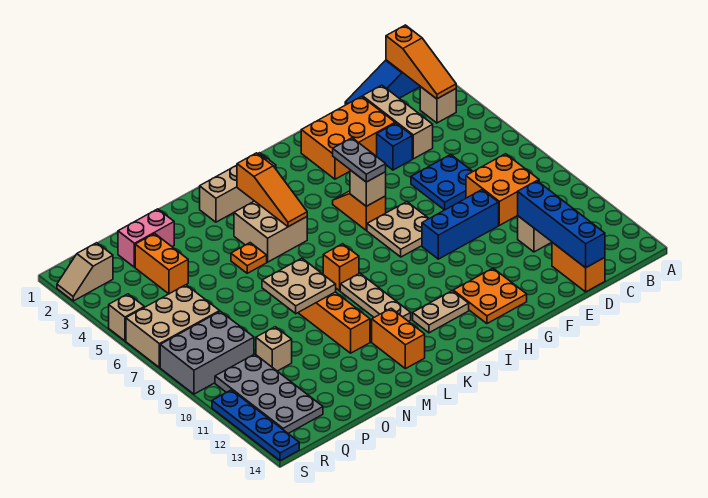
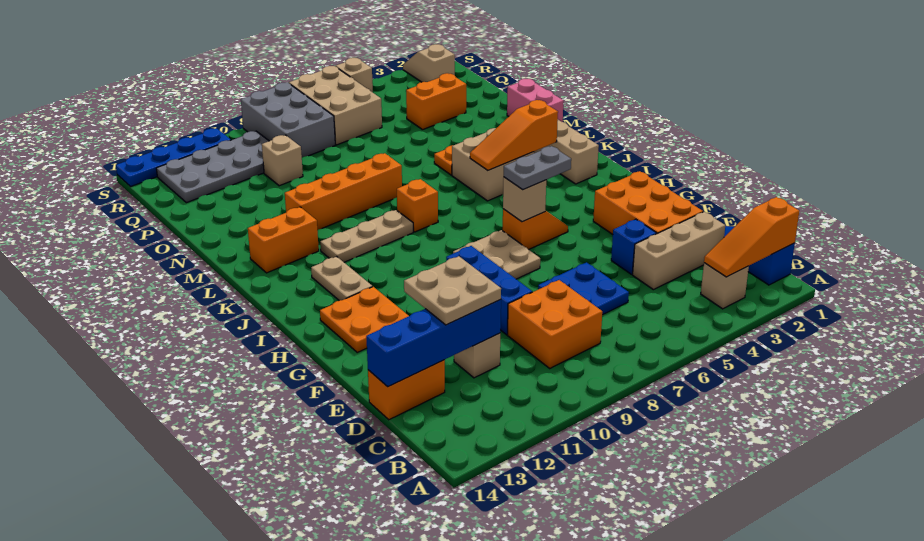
tan plate M8:N9 level 2 -> tan plate D11:E12 level 3
pink brick O2:P2 level 1 -> pink brick M1:N1 level 1

